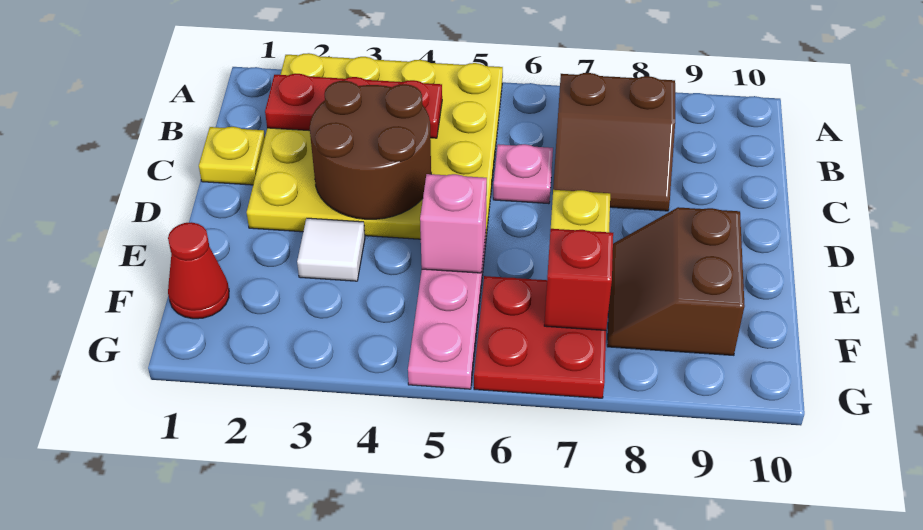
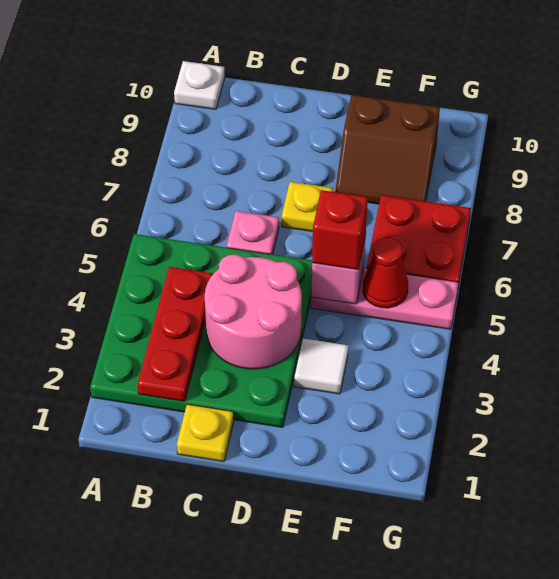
yellow plate A2:D5 level 1 -> green plate A2:D5 level 1
none -> white plate A10 level 1
brown slope B7:C8 level 1 top B -> none
brown round brick C3:D4 level 2 -> pink round brick C3:D4 level 2
red cone F1 level 1 -> red cone F5 level 2
red brick F7 level 2 -> red brick E5 level 3

